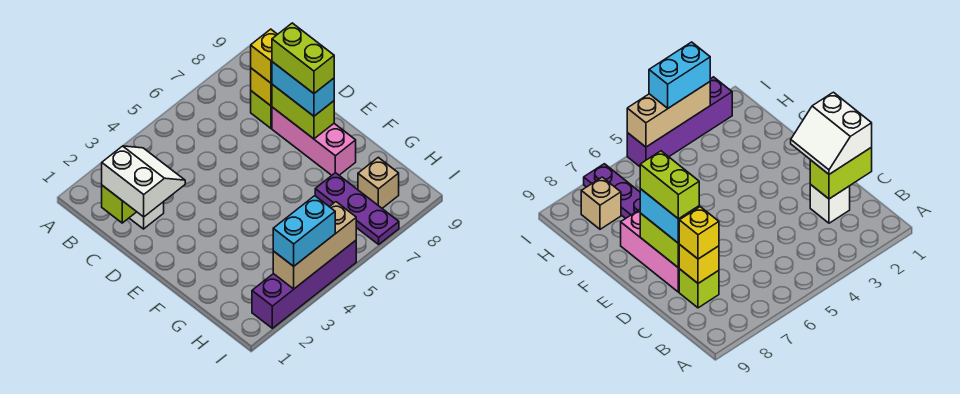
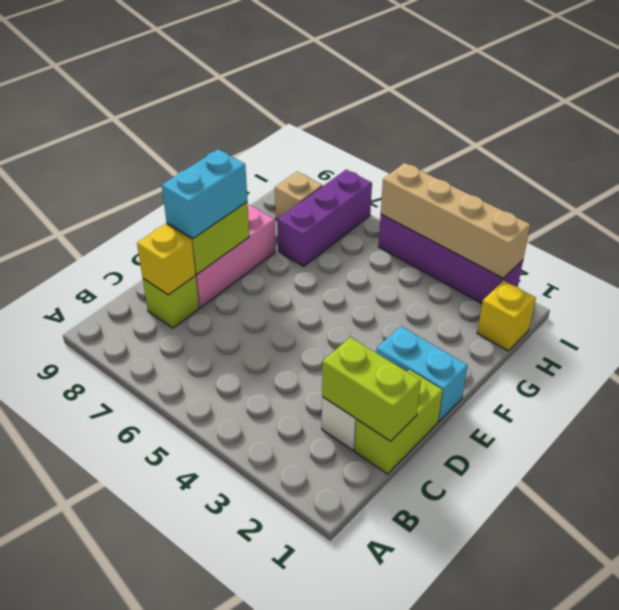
white slope C1:D2 level 3 top 1 -> none
yellow brick C8 level 3 -> yellow brick H1 level 1
lime brick D8:E8 level 4 -> lime brick C1:D1 level 1
purple plate G7:I7 level 1 -> purple brick G7:I7 level 1
tan brick I3:I5 level 2 -> tan brick I2:I5 level 2
cyan brick I3:I4 level 3 -> cyan brick E1:E2 level 1

